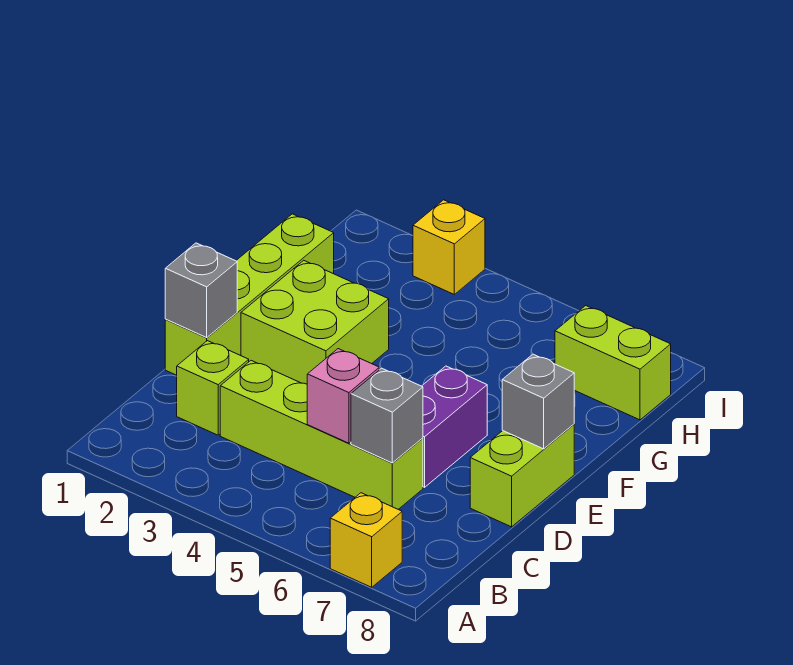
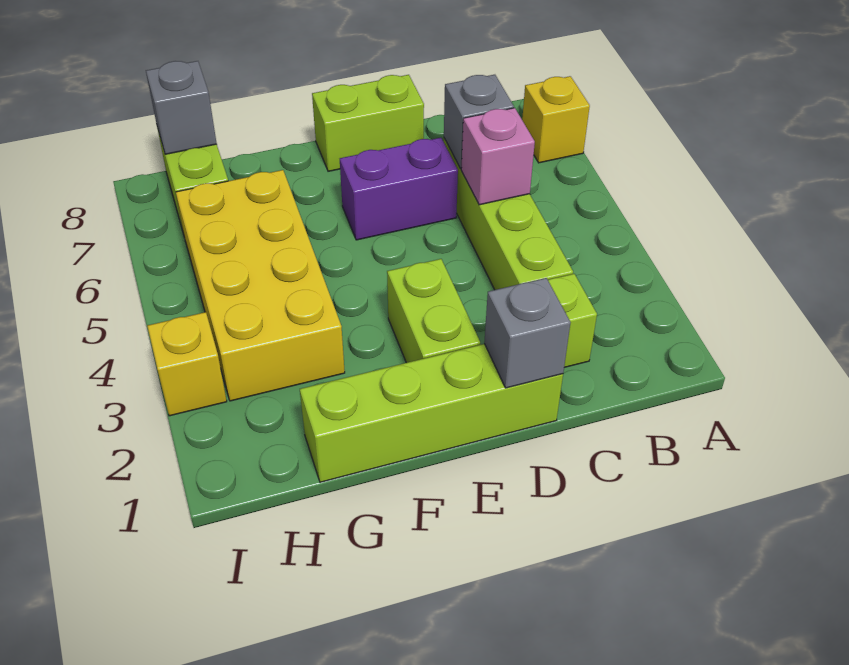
lime brick E2:F3 level 1 -> lime brick E2:E3 level 1
grey brick E8 level 2 -> grey brick H8 level 2
none -> yellow brick G3:H6 level 1

